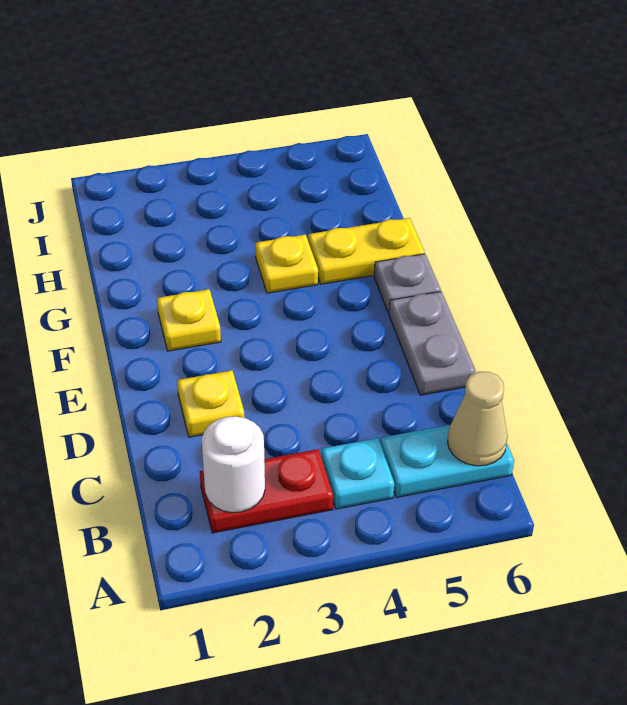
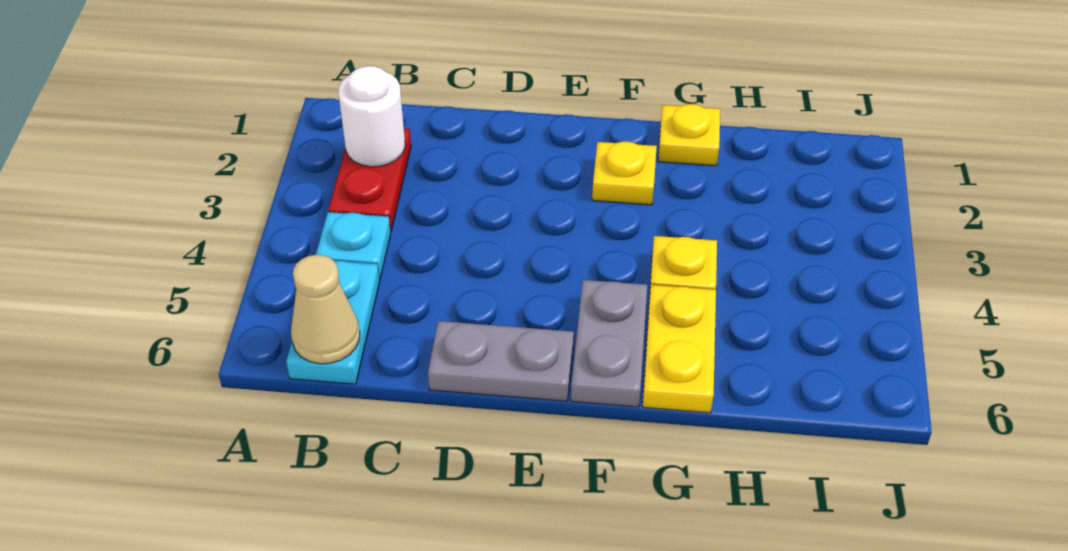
yellow plate D2 level 1 -> yellow plate G1 level 1
grey plate F6 level 1 -> grey plate F5:F6 level 1

